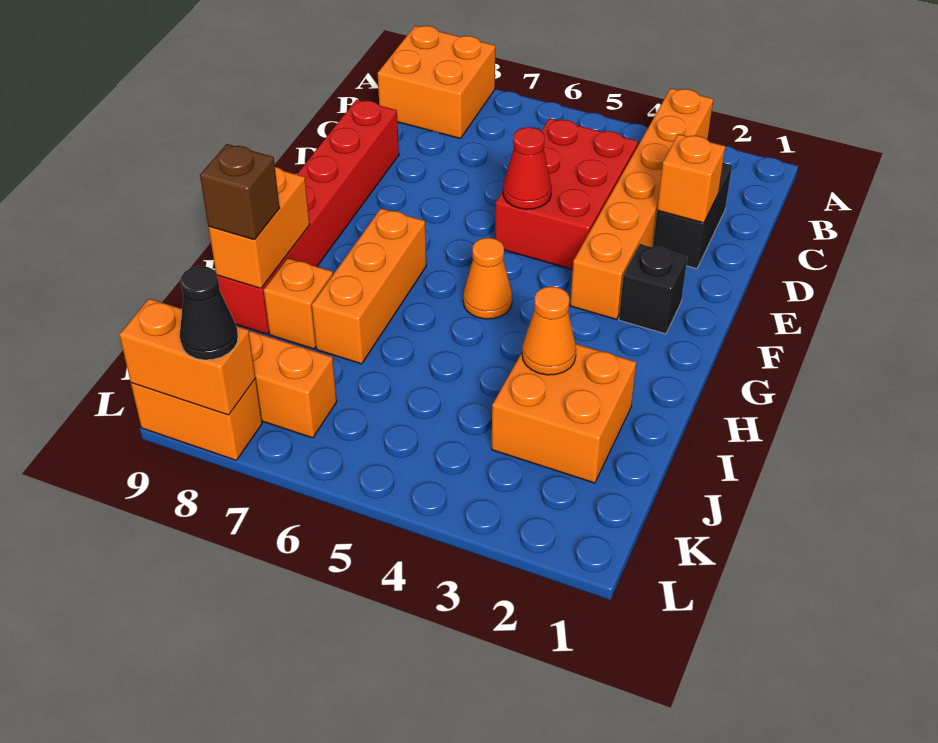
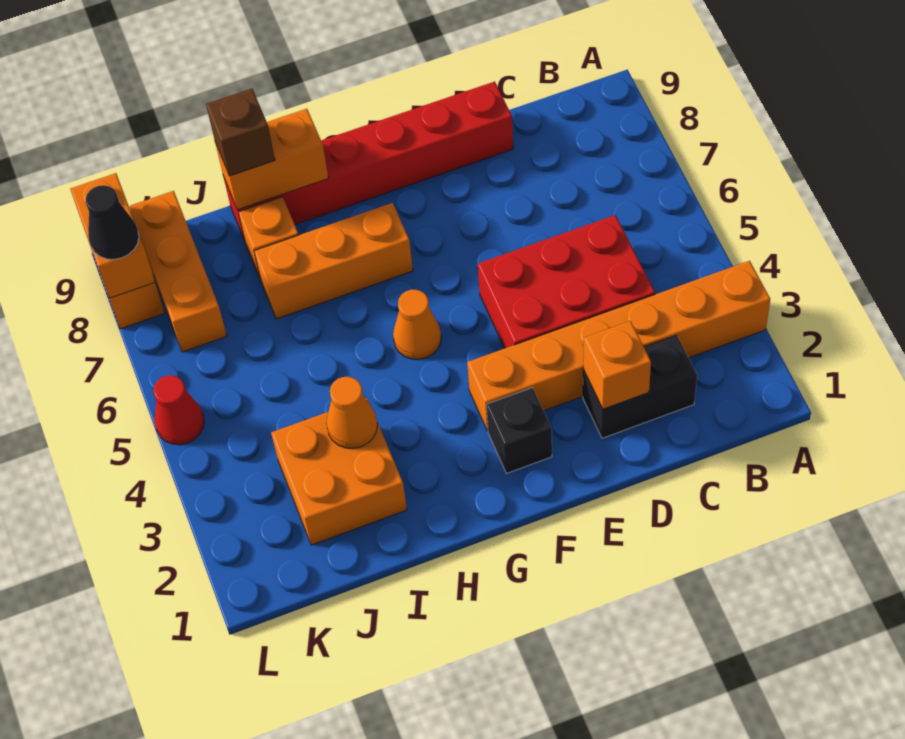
orange brick A8:B9 level 1 -> none
red cone E5 level 2 -> red cone L5 level 1

